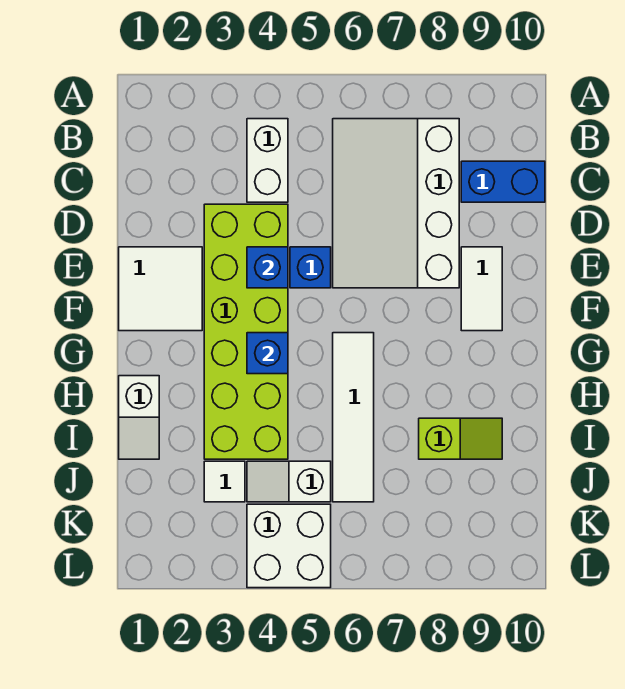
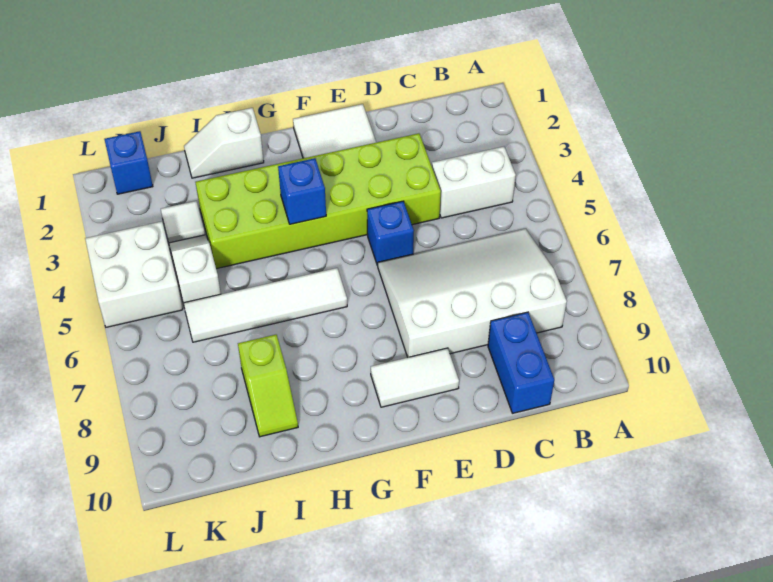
blue brick E4 level 2 -> blue brick K1 level 1

